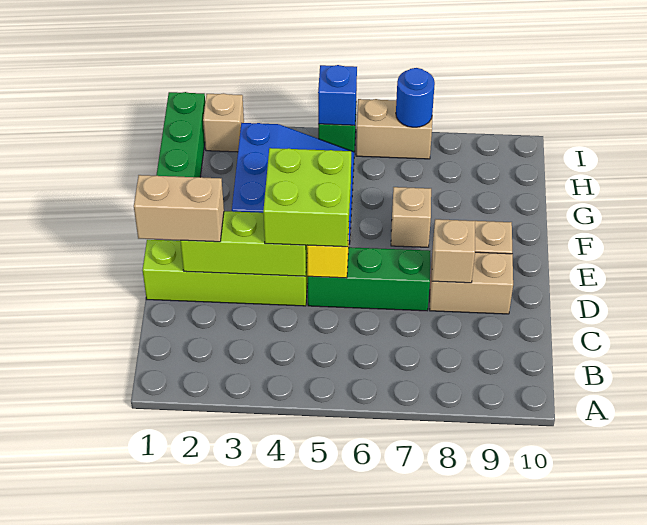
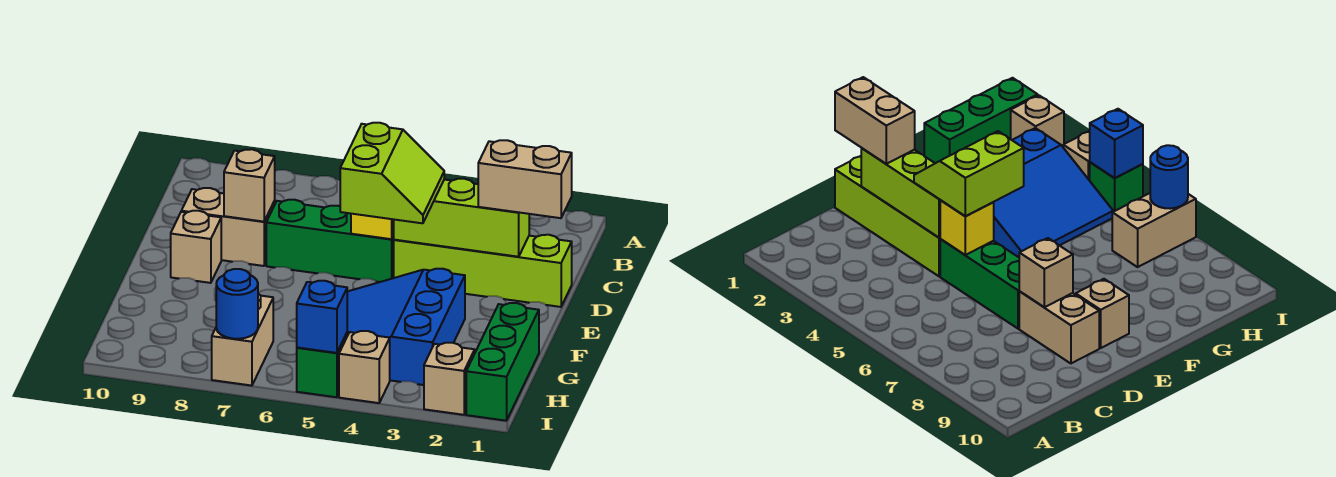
lime brick D4:E5 level 3 -> lime slope D4:E5 level 3 top 5
tan brick F7 level 1 -> tan brick I4 level 1
tan brick I6:I7 level 1 -> tan brick H7:I7 level 1

